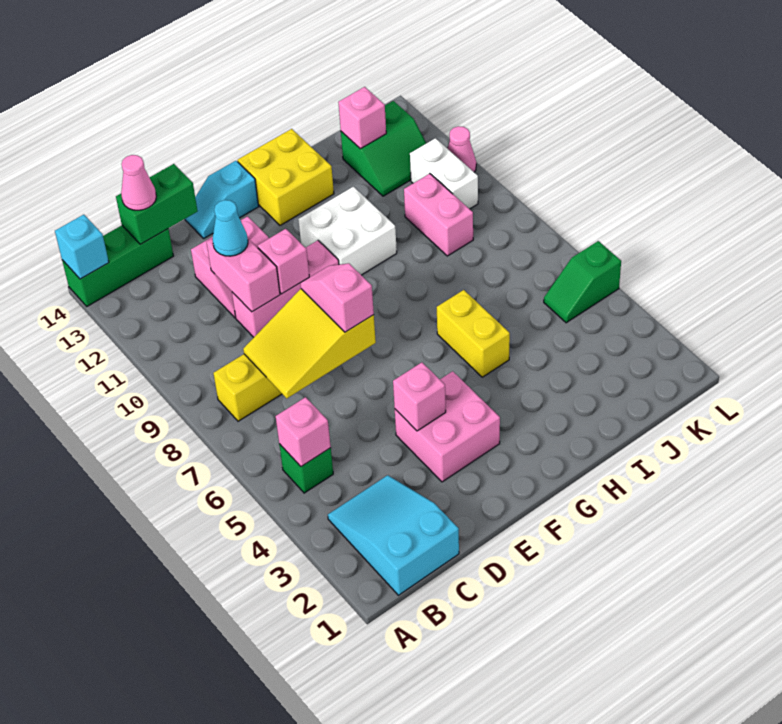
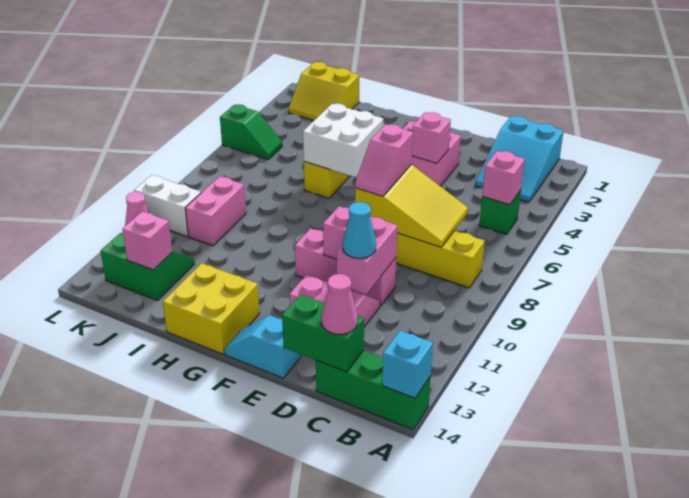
cyan slope E14:F14 level 1 top F -> cyan slope E14:F14 level 1 top E
white brick G10:H11 level 1 -> white brick G5:H6 level 2
none -> yellow slope J1:K2 level 1 top 1
white brick K10:K11 level 1 -> white brick K10:L10 level 1

